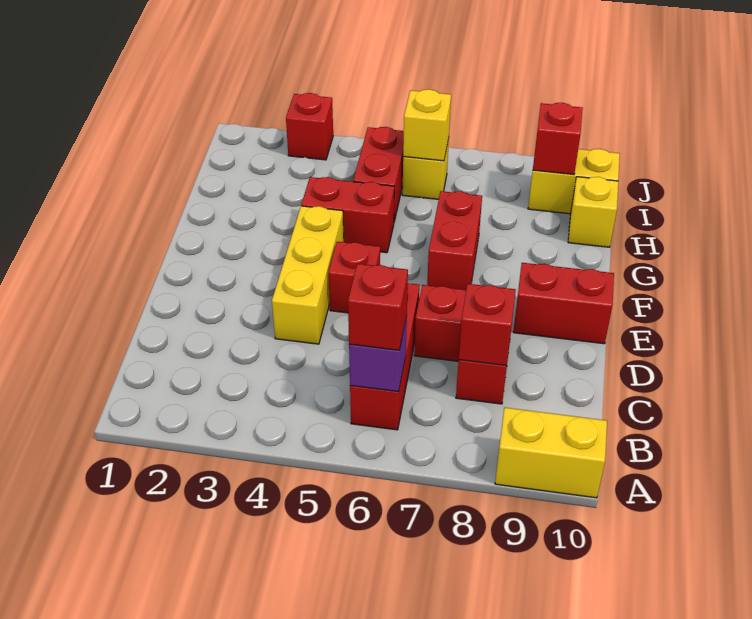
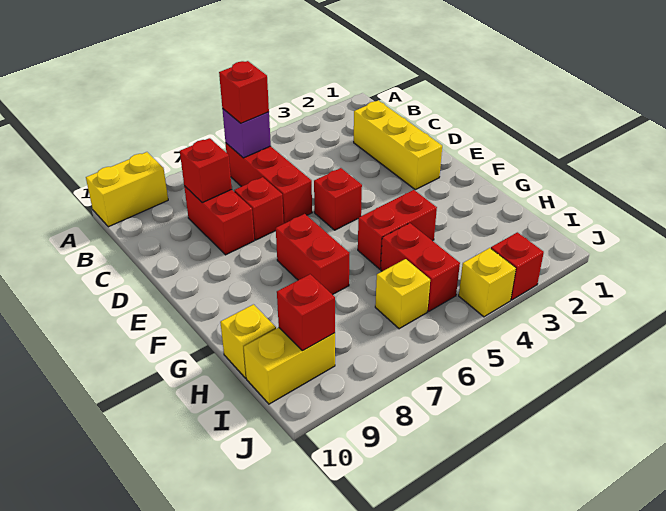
yellow brick D4:F4 level 1 -> yellow brick C2:E2 level 1
red brick E9:E10 level 1 -> none
yellow brick I6 level 2 -> yellow brick J4 level 1

